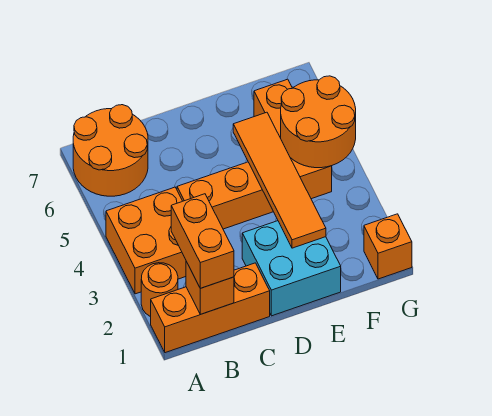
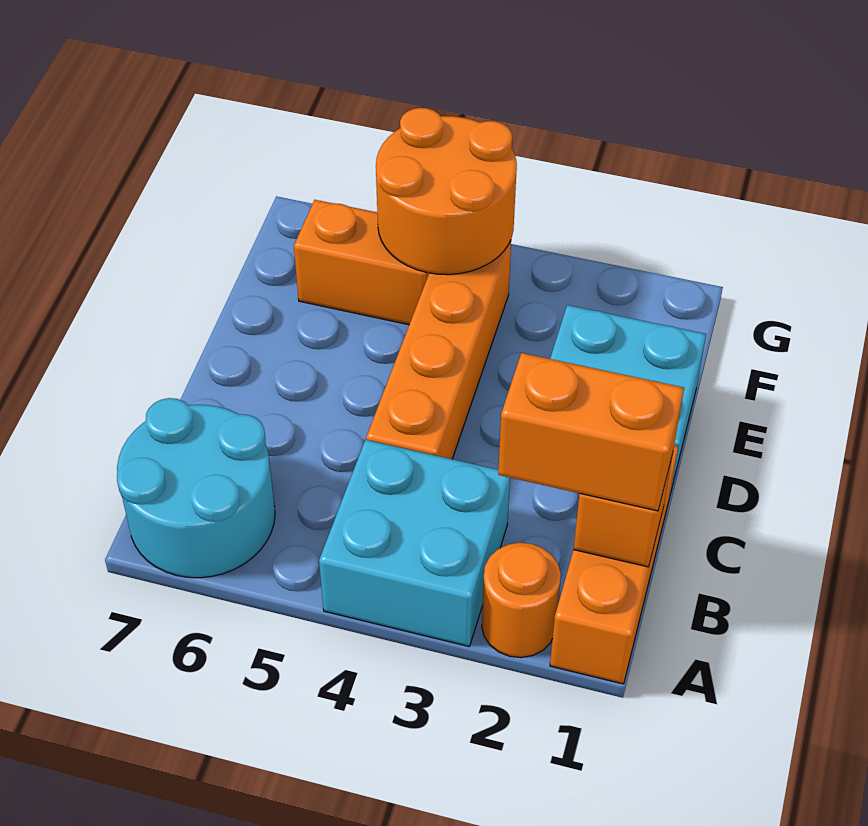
orange brick A3:B4 level 1 -> cyan brick A3:B4 level 1
orange round brick A6:B7 level 1 -> cyan round brick A6:B7 level 1
orange tile E2:E5 level 2 -> none
orange brick G1 level 1 -> none

